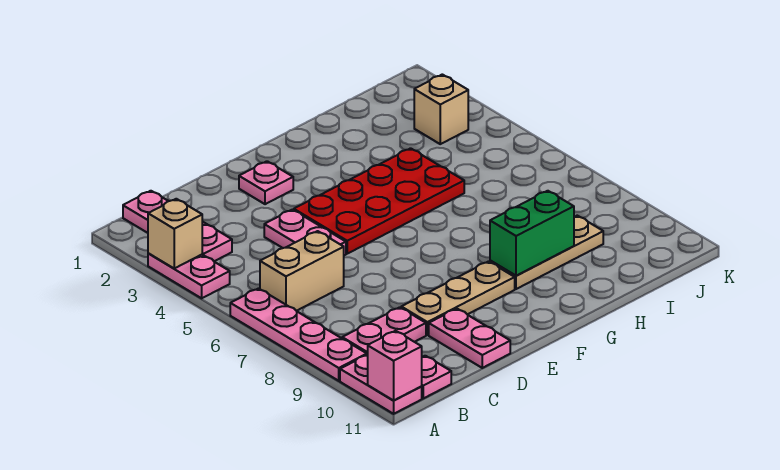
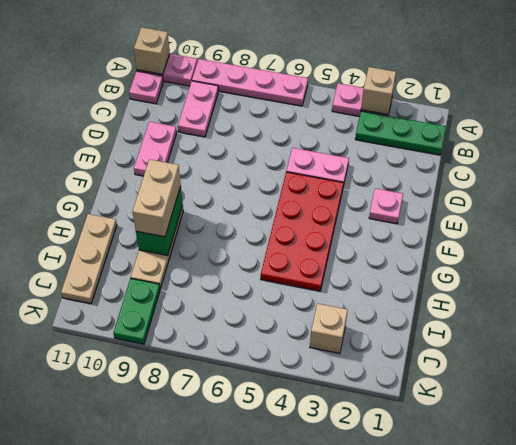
pink brick A11 level 2 -> tan brick A11 level 2
pink plate B1:B3 level 1 -> green plate B1:B3 level 1
tan brick B6:C6 level 1 -> tan brick G9:H9 level 3
tan plate D9:F9 level 1 -> tan plate H11:J11 level 1
pink plate D10:D11 level 1 -> pink plate D10:E10 level 1
none -> green plate J9:K9 level 1

